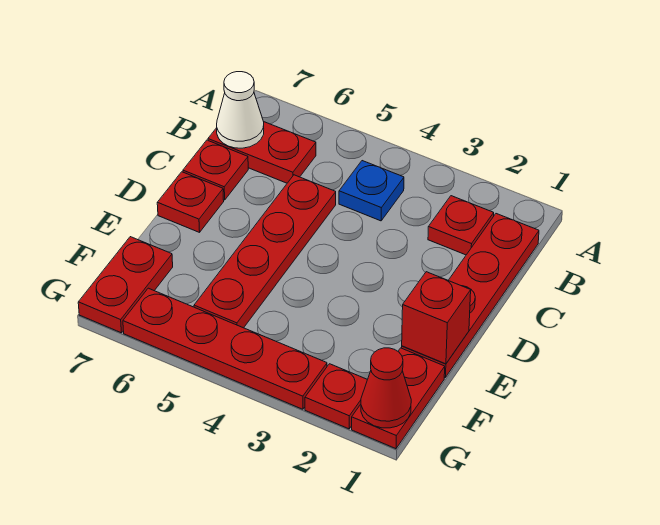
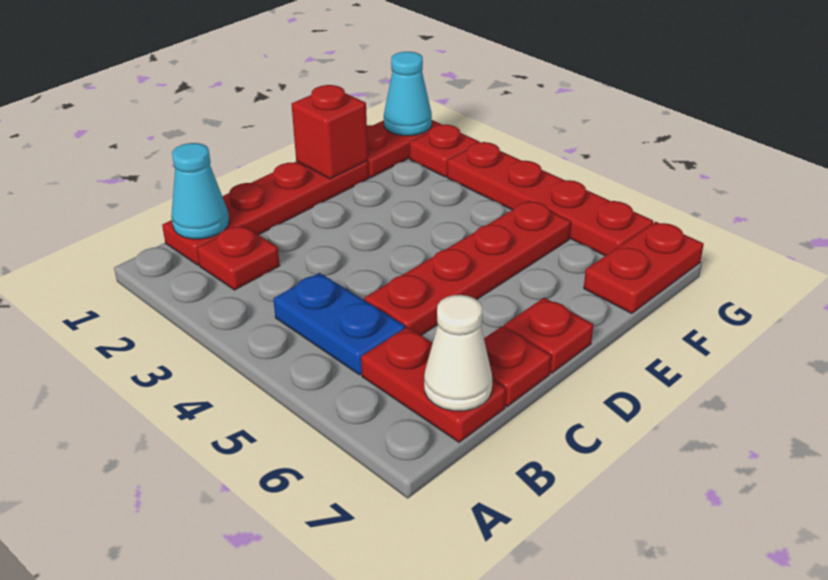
none -> cyan cone B1 level 2
blue plate B4 level 1 -> blue plate B4:B5 level 1
red cone G1 level 2 -> cyan cone G1 level 2

